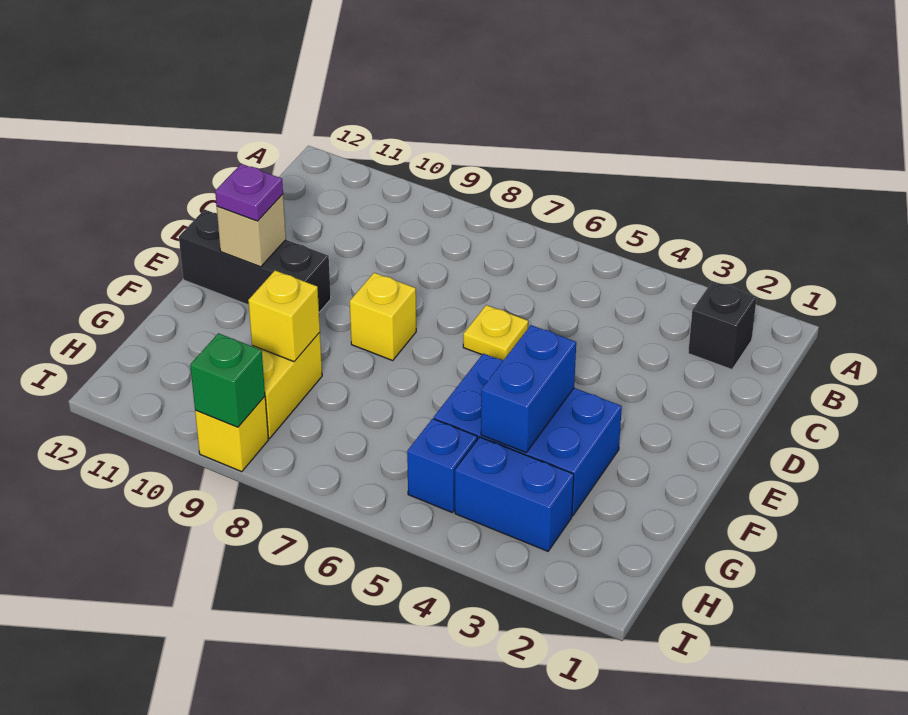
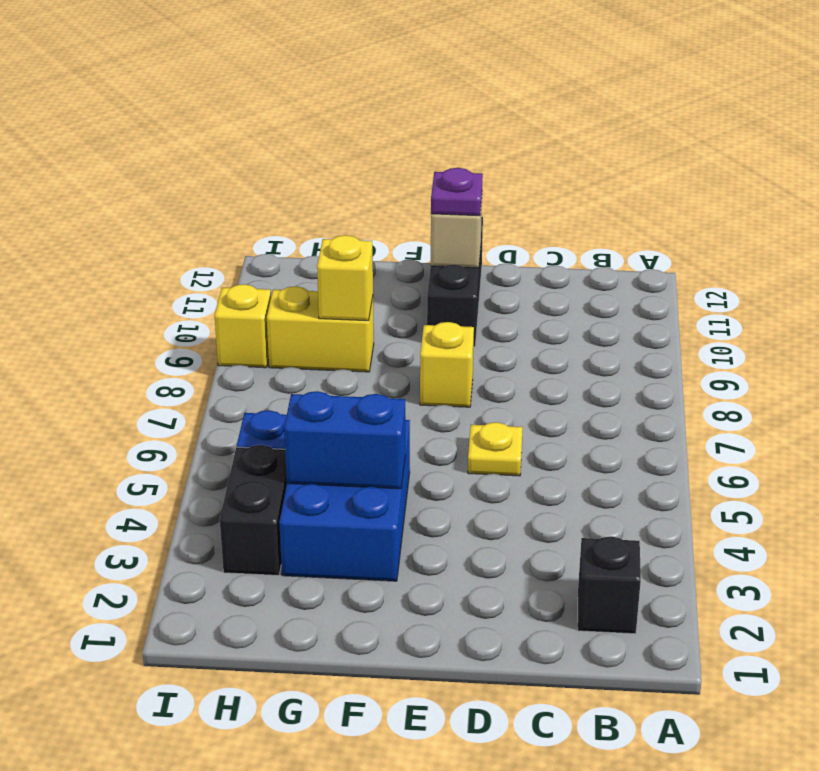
blue brick H3:H4 level 1 -> black brick H3:H4 level 1
green brick I9 level 2 -> none

